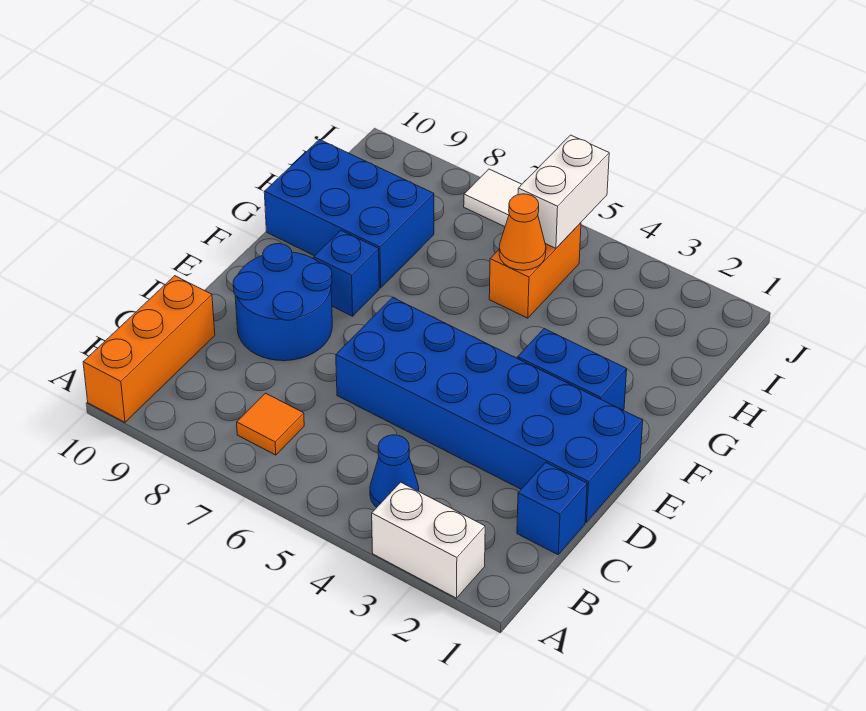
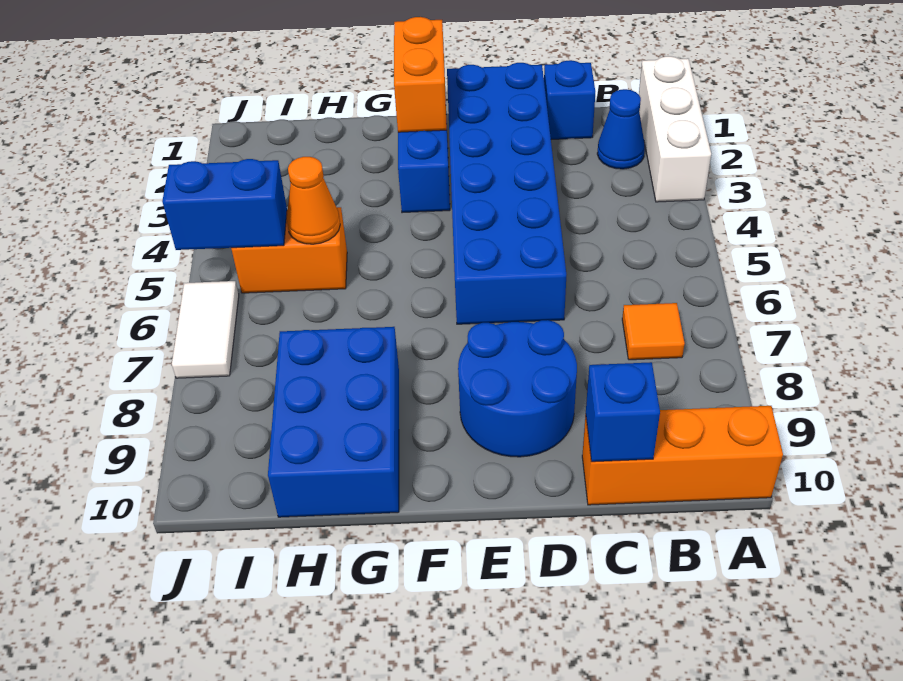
white brick A2:A3 level 1 -> white brick A1:A3 level 1
blue cone B4 level 1 -> blue cone B2 level 1
none -> orange brick F1:F2 level 2
blue brick F8 level 1 -> blue brick C10 level 2
white brick I5:J5 level 2 -> blue brick I5:J5 level 2

